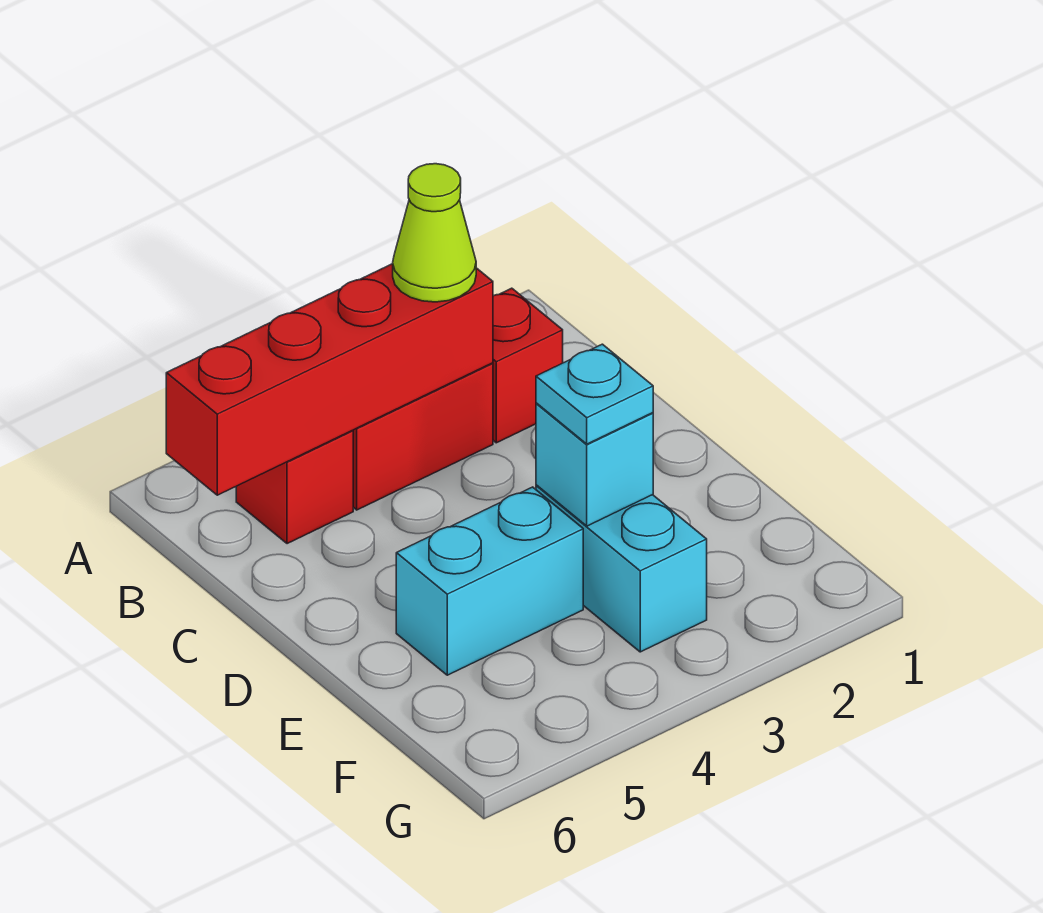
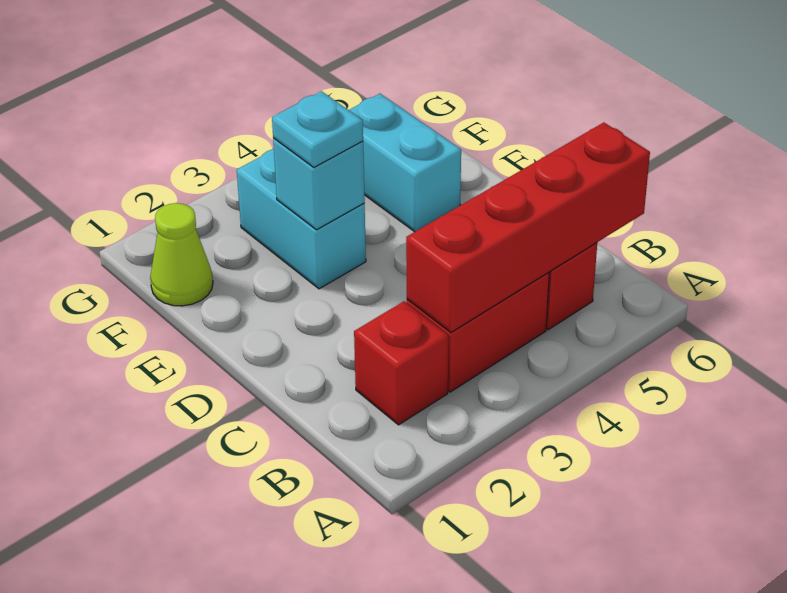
lime cone B3 level 3 -> lime cone F1 level 1
cyan brick E4:E5 level 1 -> cyan brick E5:F5 level 1

